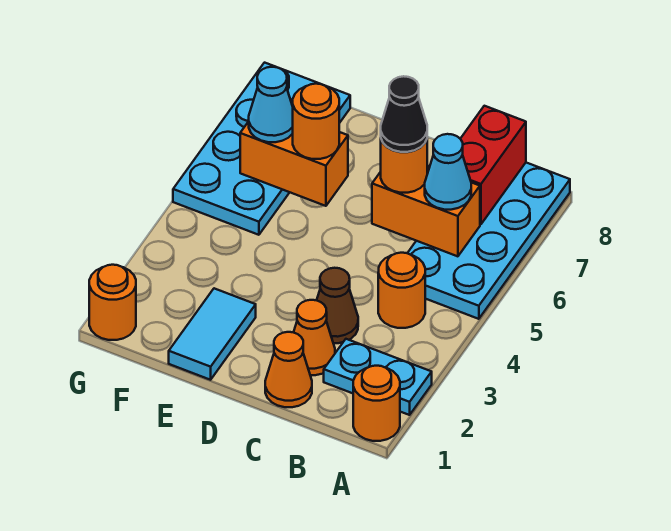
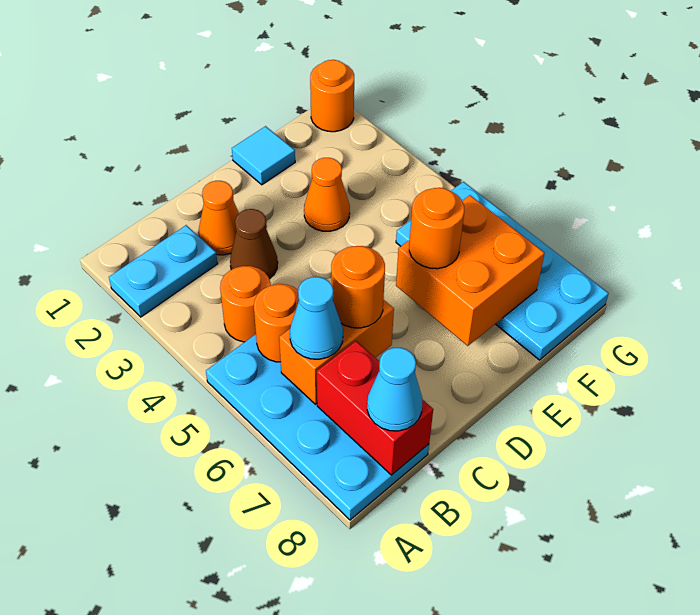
orange round brick A1 level 1 -> orange round brick B5 level 2
orange cone C1 level 1 -> orange cone E3 level 1
black cone C6 level 4 -> none
cyan tile E1:E2 level 1 -> cyan tile E1 level 1
orange brick E6:F6 level 2 -> orange brick E6:F7 level 2
cyan cone F6 level 3 -> cyan cone B8 level 3

